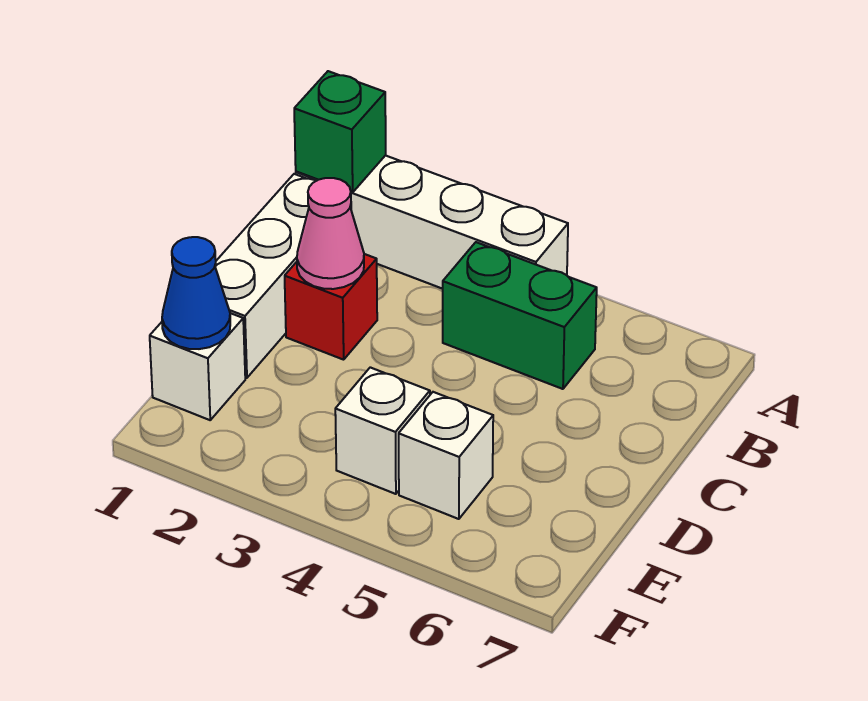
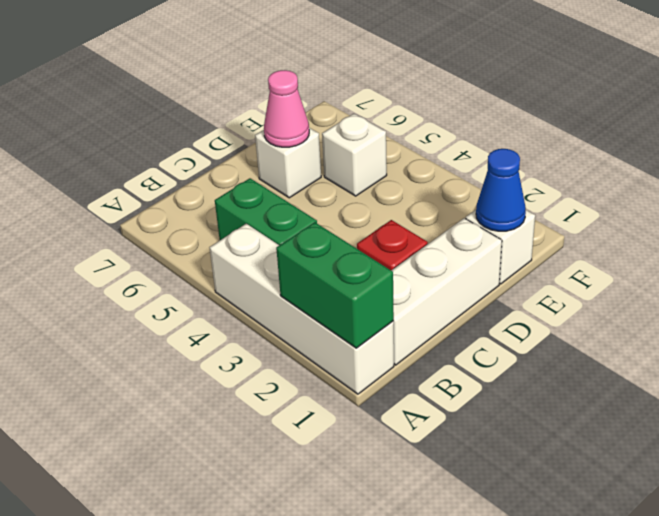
green brick A1 level 2 -> green brick A1:A2 level 2
pink cone C2 level 2 -> pink cone D6 level 2
white brick E4 level 1 -> white brick D6 level 1

